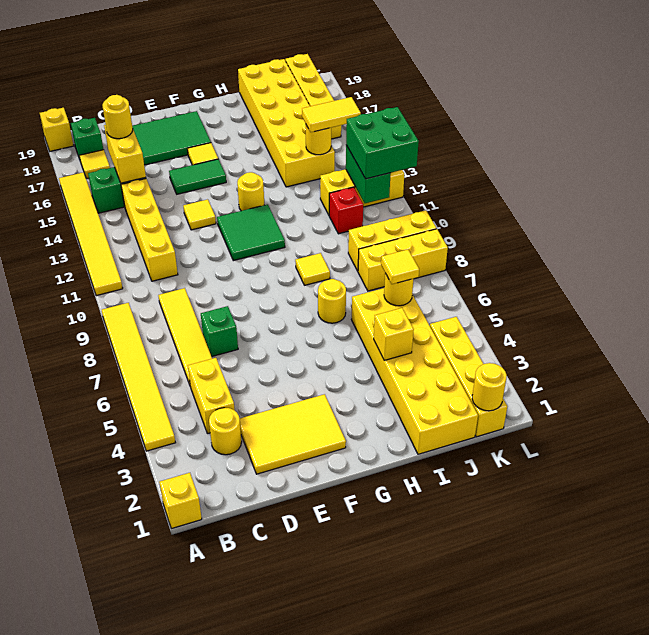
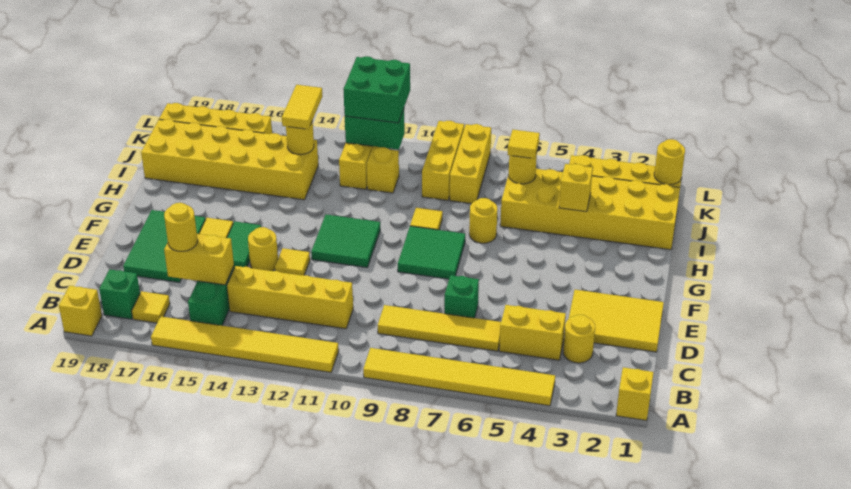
yellow tile D2:F3 level 1 -> yellow tile D1:E3 level 1
none -> green tile F8:G9 level 1
yellow round brick G13 level 1 -> yellow round brick E14 level 1
red brick J11 level 1 -> yellow brick J11 level 1

